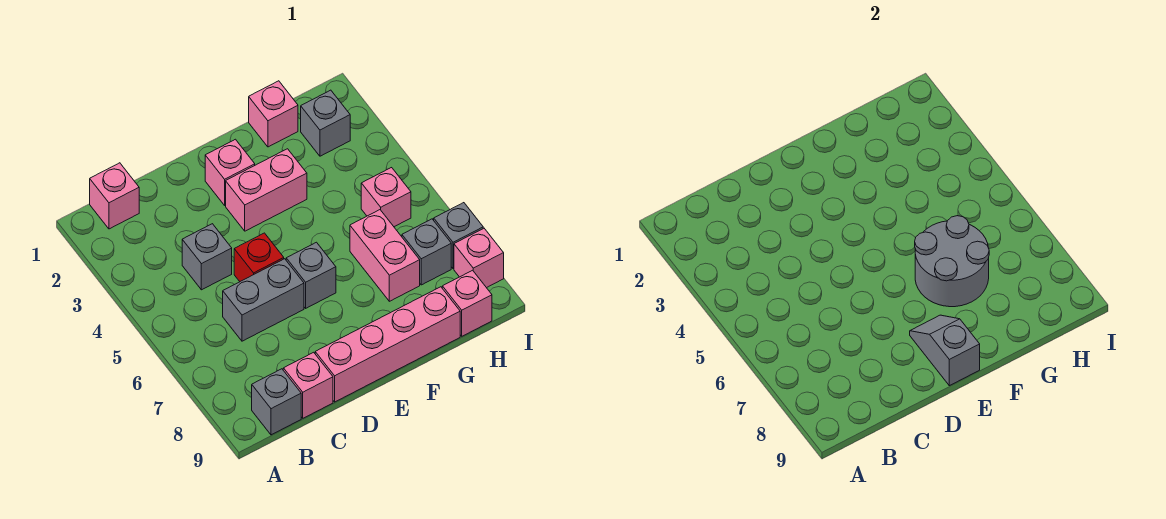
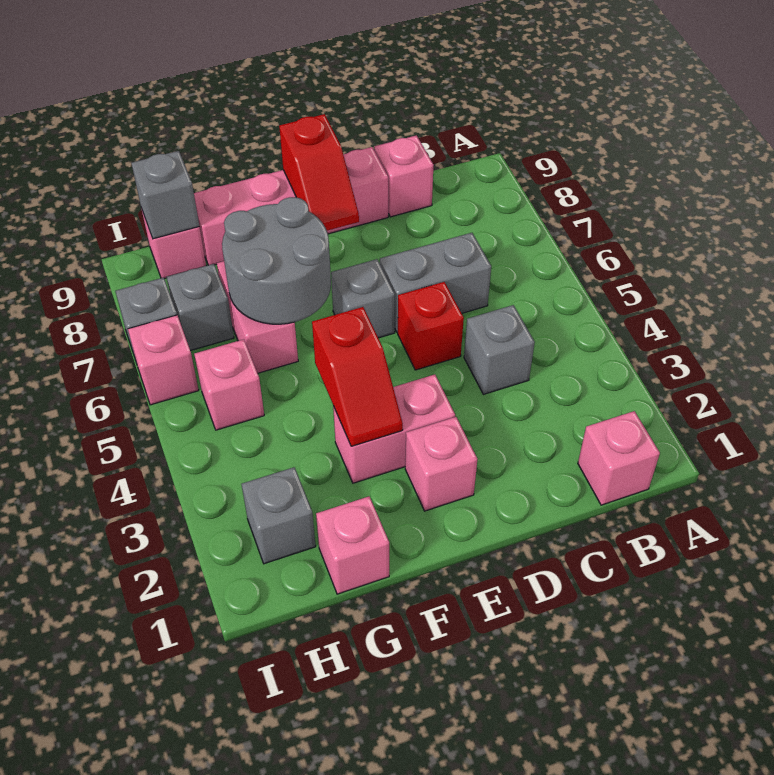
grey brick B9 level 1 -> grey brick H9 level 2
grey slope E8:E9 level 2 top 9 -> red slope E8:E9 level 2 top 9
none -> red slope F3:F4 level 2 top 4
pink brick I8 level 1 -> pink brick I6 level 1

